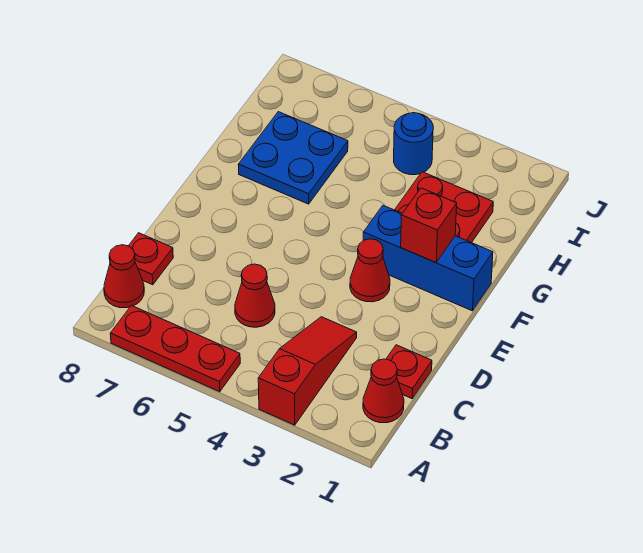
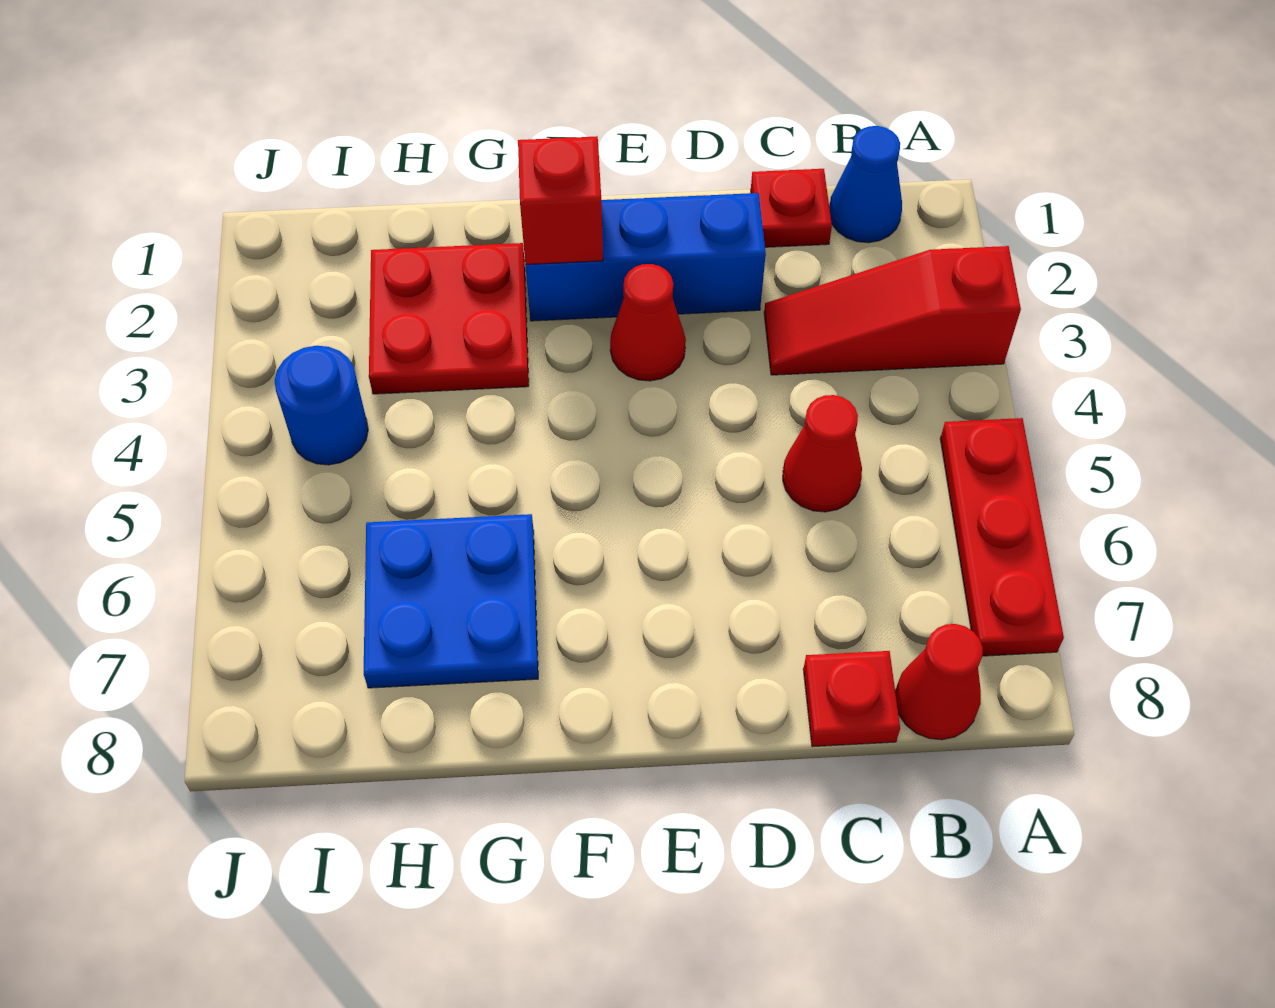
red cone B1 level 1 -> blue cone B1 level 1
blue brick F1:F3 level 1 -> blue brick D2:F2 level 1

